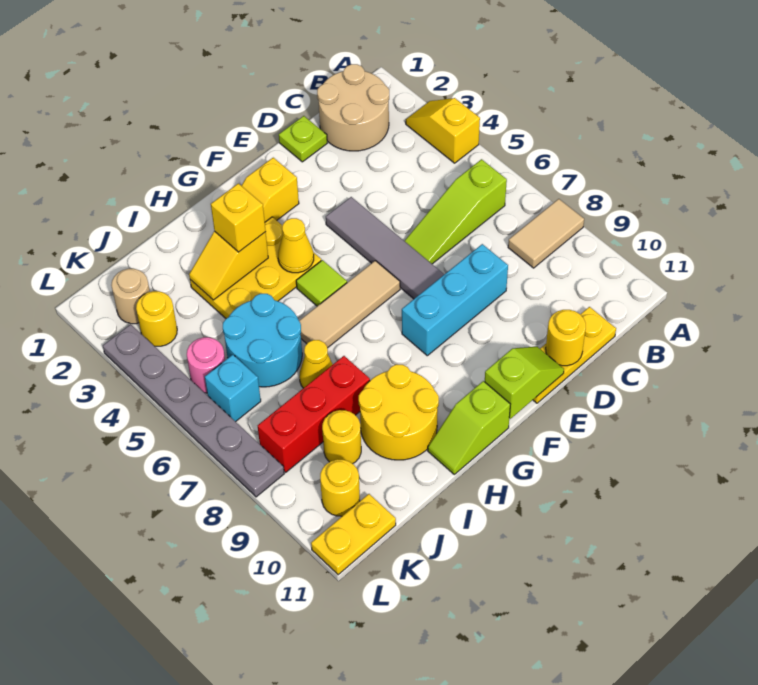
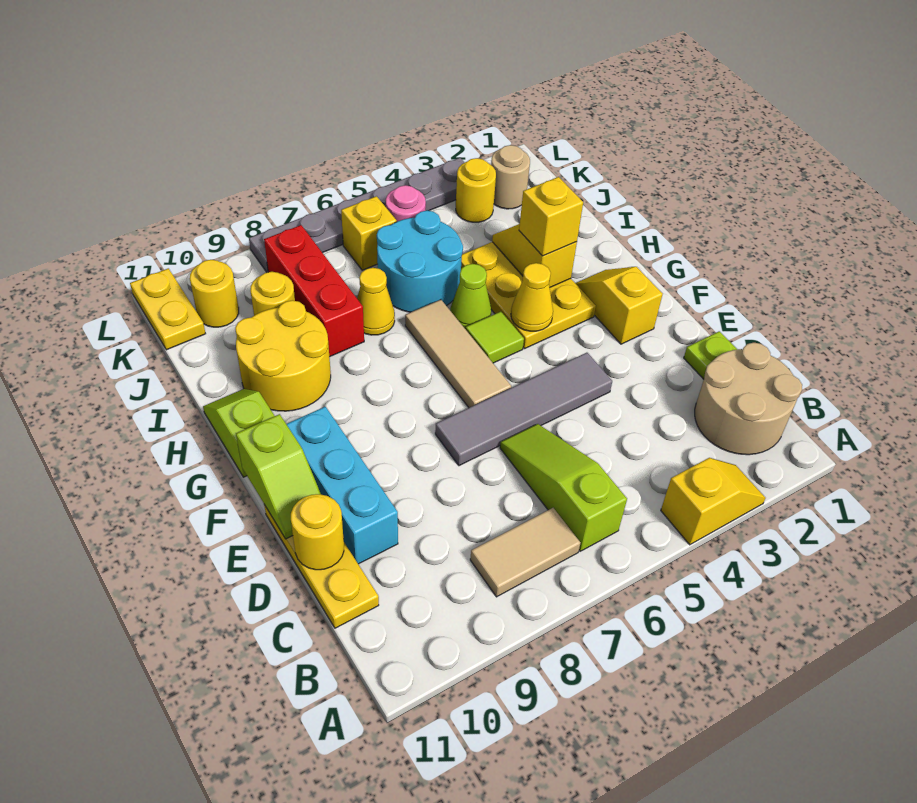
tan tile A8:B8 level 1 -> tan tile B7:B8 level 1
cyan brick D8:F8 level 1 -> cyan brick D10:F10 level 1
none -> lime cone H5 level 1
cyan brick K6 level 1 -> yellow brick K6 level 1

